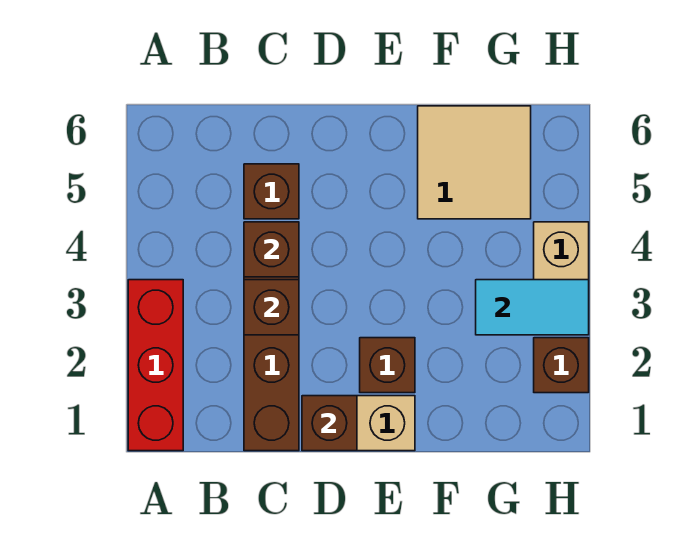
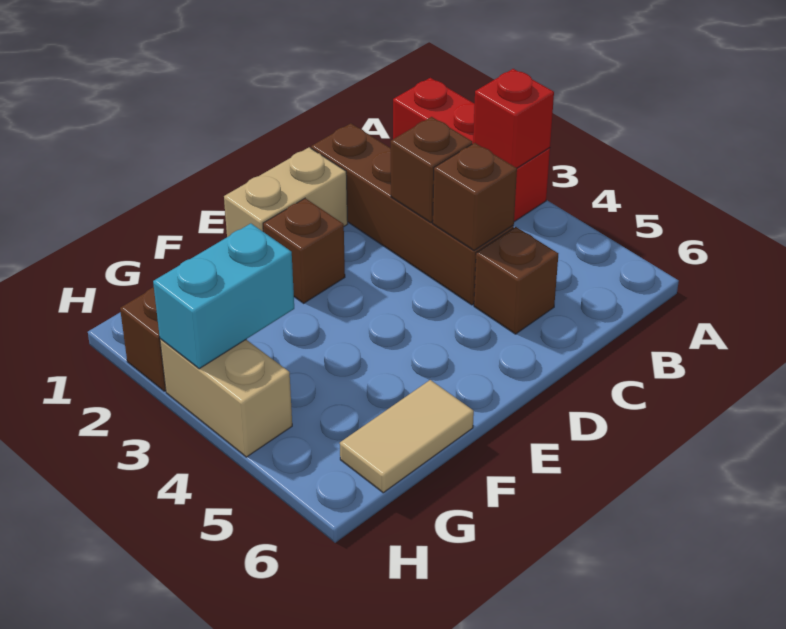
none -> red brick A3 level 2
brown brick D1 level 2 -> none
tan tile F5:G6 level 1 -> tan tile F6:G6 level 1
cyan tile G3:H3 level 2 -> cyan brick G3:H3 level 2

